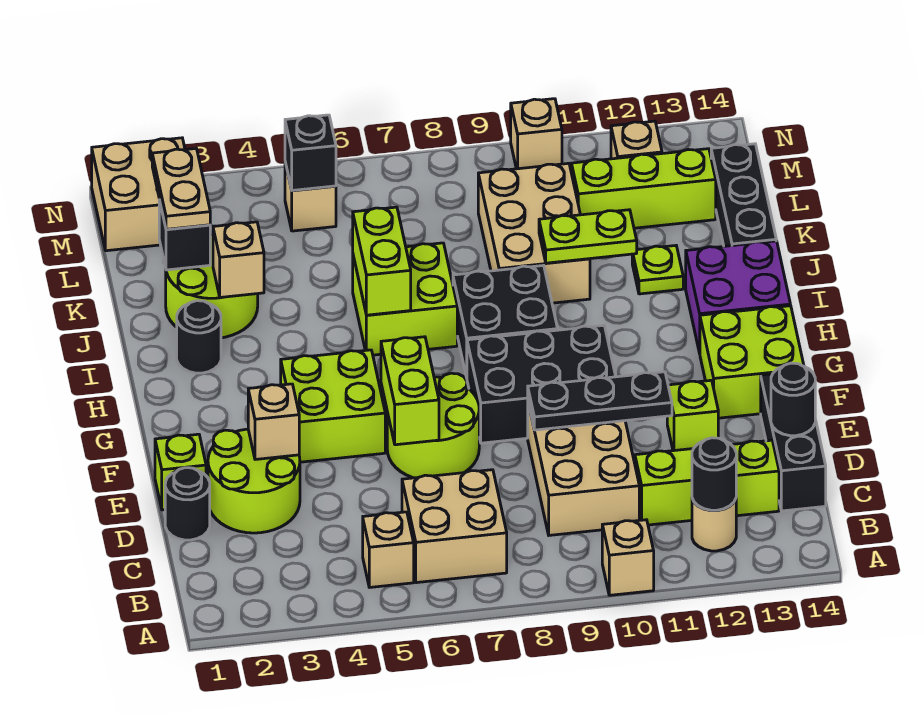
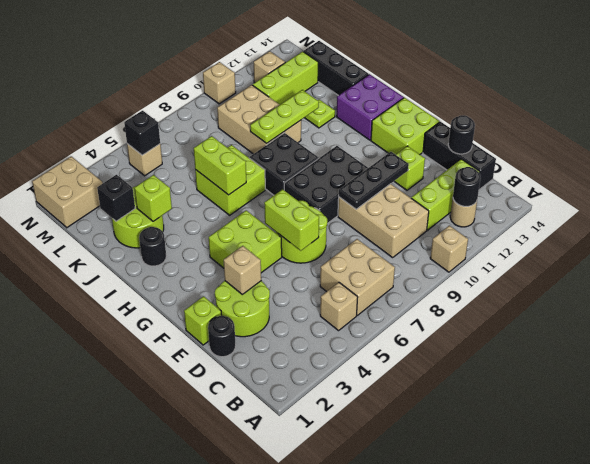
tan brick J3 level 2 -> lime brick J3 level 2
lime plate J10:J11 level 2 -> lime plate J9:J11 level 2
tan plate K2:L2 level 3 -> none

